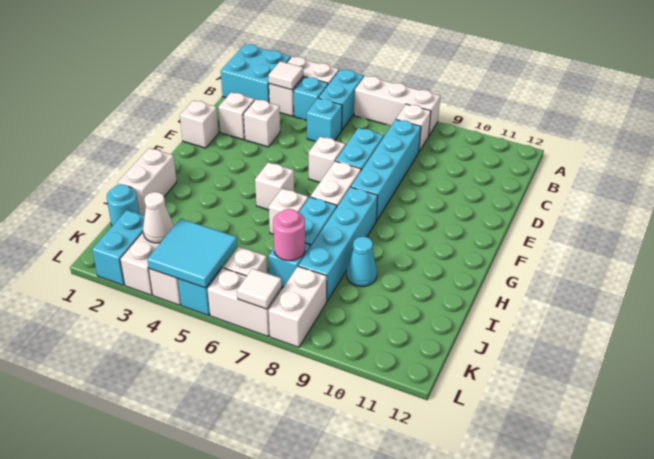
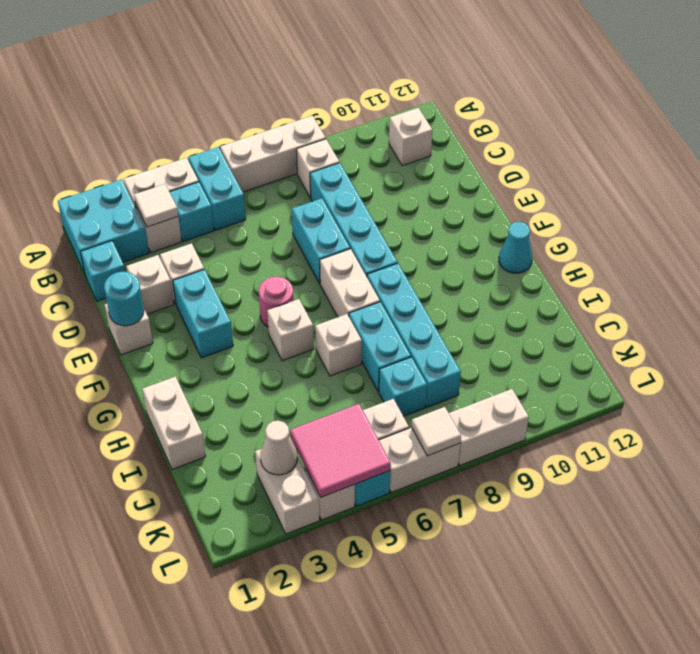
cyan brick C5 level 1 -> cyan brick C1 level 1
white brick E6 level 1 -> white brick B11 level 1
cyan cone I9 level 1 -> cyan cone G12 level 1
cyan round brick J1 level 1 -> cyan round brick E1 level 2
pink round brick J7 level 2 -> pink round brick F5 level 1
cyan brick K2:L2 level 1 -> cyan brick E3:F3 level 1
cyan tile K4:L5 level 2 -> pink tile K4:L5 level 2
white brick K8:L8 level 1 -> white brick L8:L9 level 1

